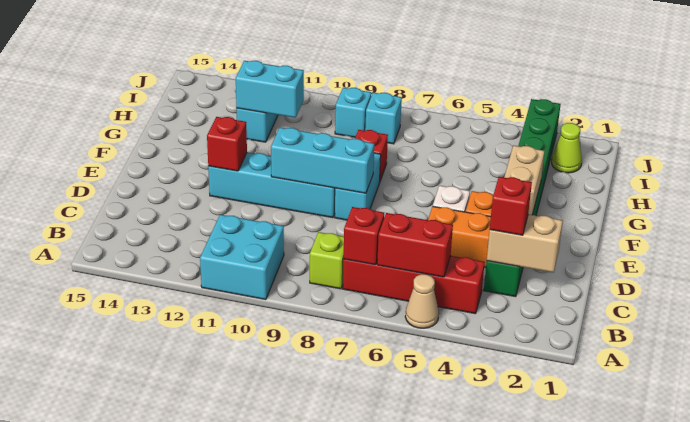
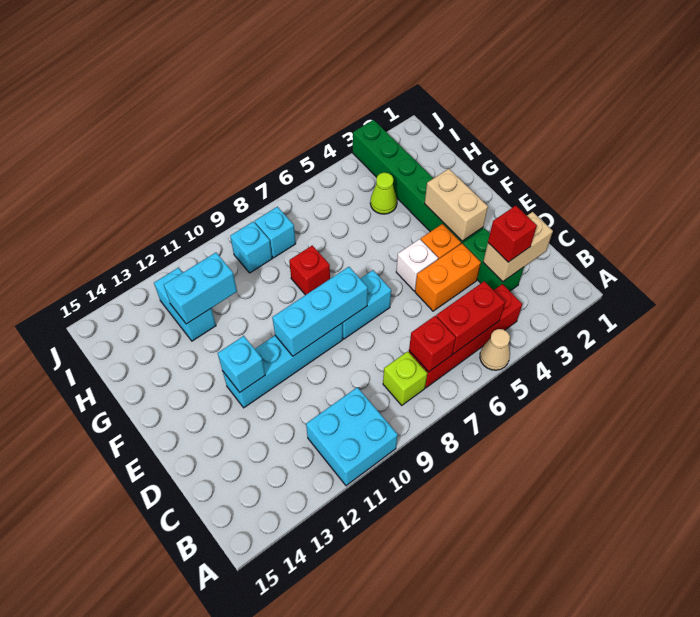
cyan brick E8:F8 level 1 -> cyan brick E7:E8 level 1
red brick E12 level 2 -> cyan brick E12 level 2
lime cone I2 level 1 -> lime cone H4 level 1

